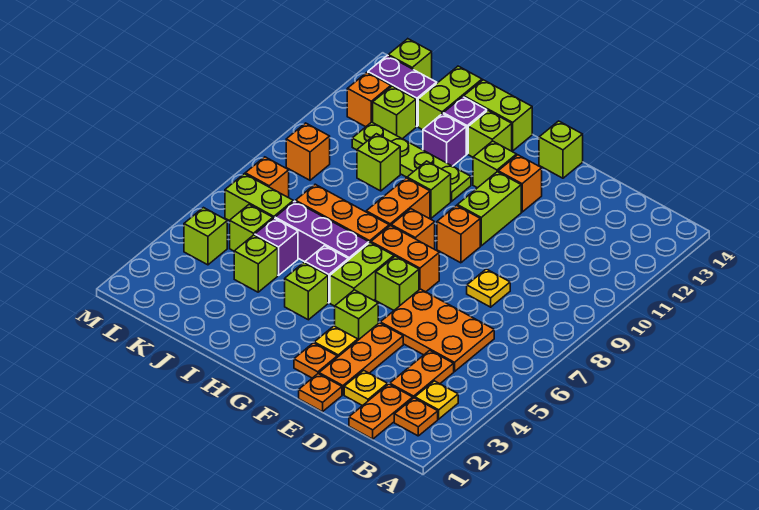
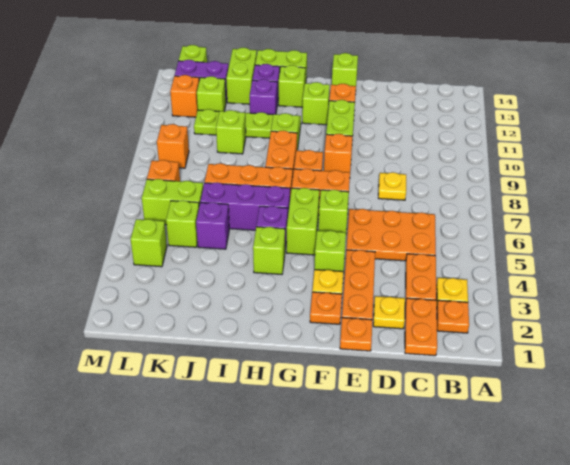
lime brick J4 level 1 -> none

